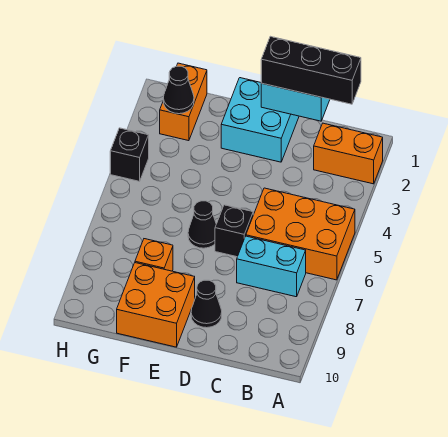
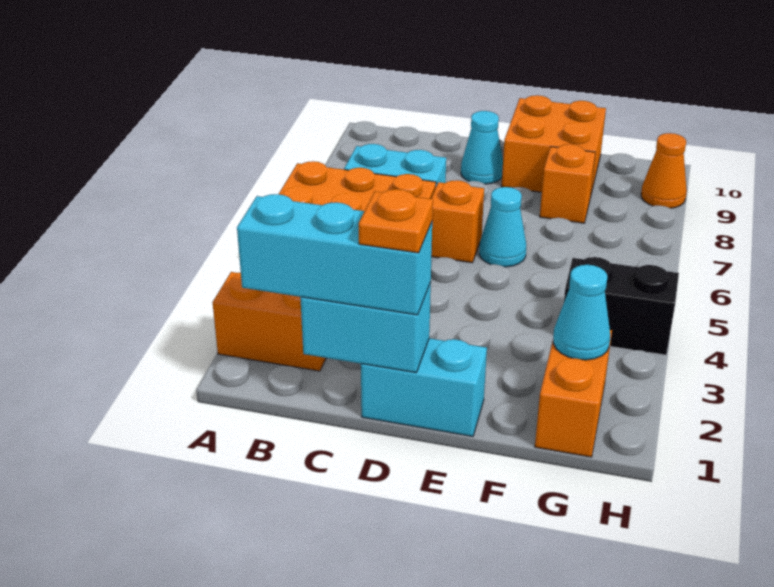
black brick B1:D1 level 3 -> cyan brick B1:D1 level 3
cyan brick D1:E2 level 1 -> cyan brick D1:E1 level 1
none -> orange plate D1 level 4
black brick D6 level 1 -> orange brick D6 level 1
black cone D9 level 1 -> cyan cone D9 level 1
black cone E6 level 1 -> cyan cone E6 level 1
black cone G2 level 2 -> cyan cone G2 level 2
black brick H4 level 1 -> black brick G4:H4 level 1
none -> orange cone H9 level 1

